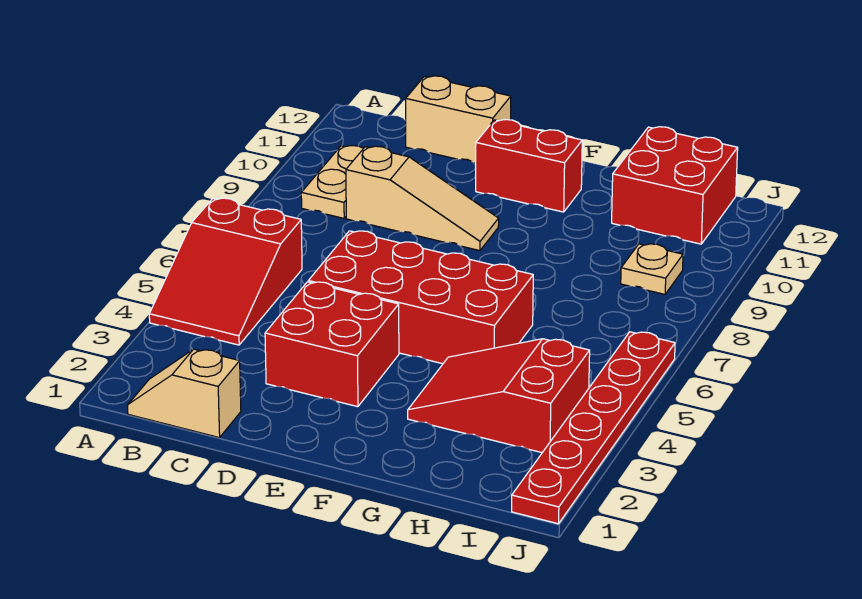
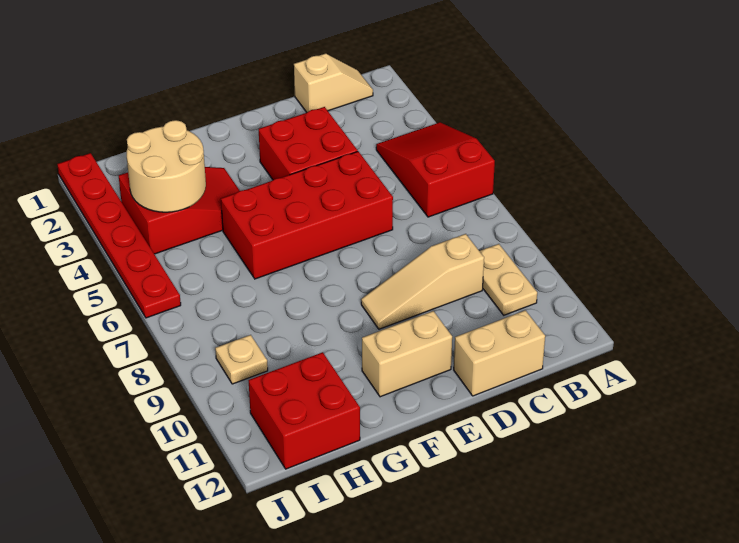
red brick E11:F11 level 1 -> tan brick E11:F11 level 1
none -> tan round brick H3:I4 level 2

